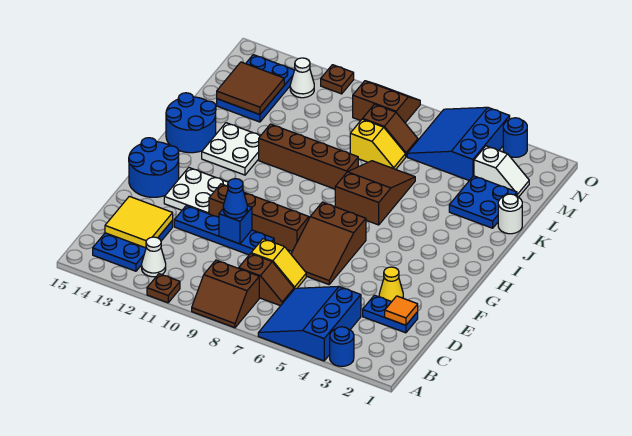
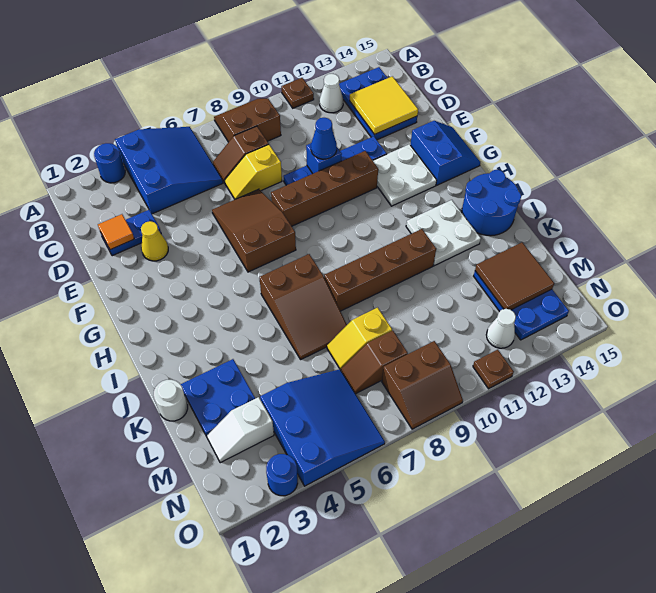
blue round brick F14:G15 level 1 -> blue slope F14:G15 level 1 top 14

